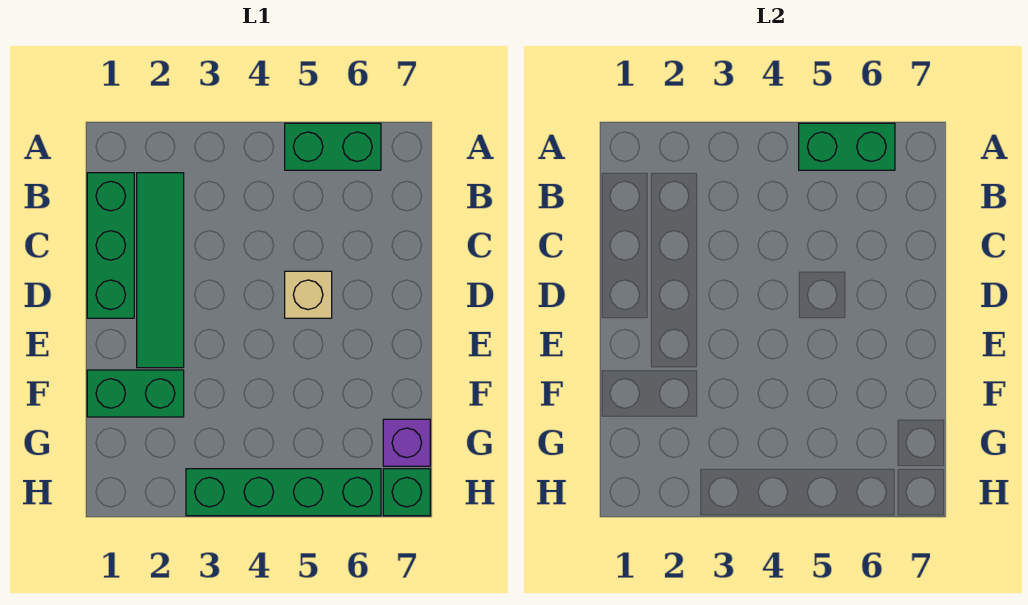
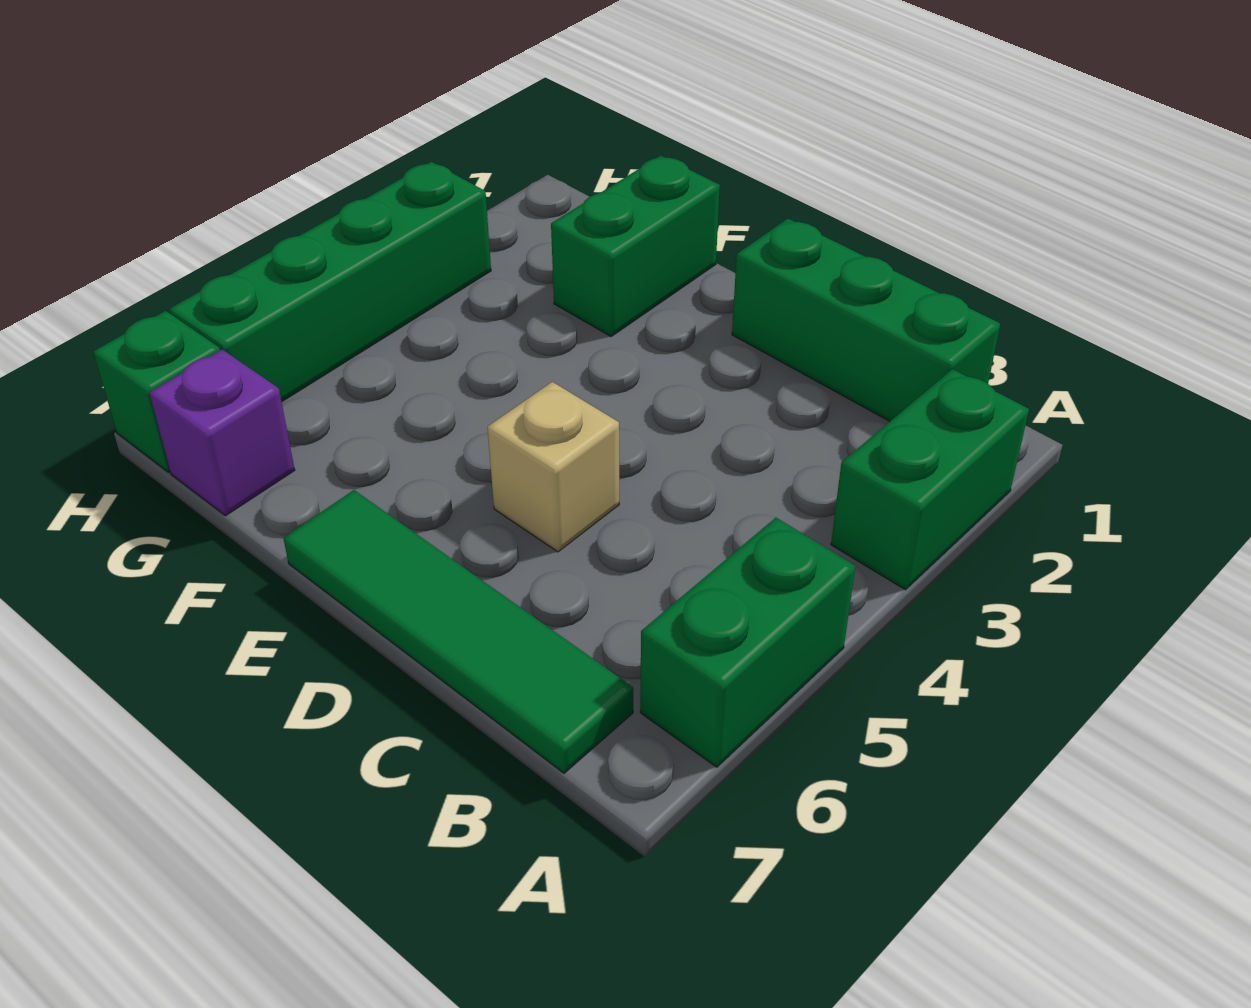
green brick A5:A6 level 2 -> green brick A2:A3 level 1
green tile B2:E2 level 1 -> green tile B7:E7 level 1

